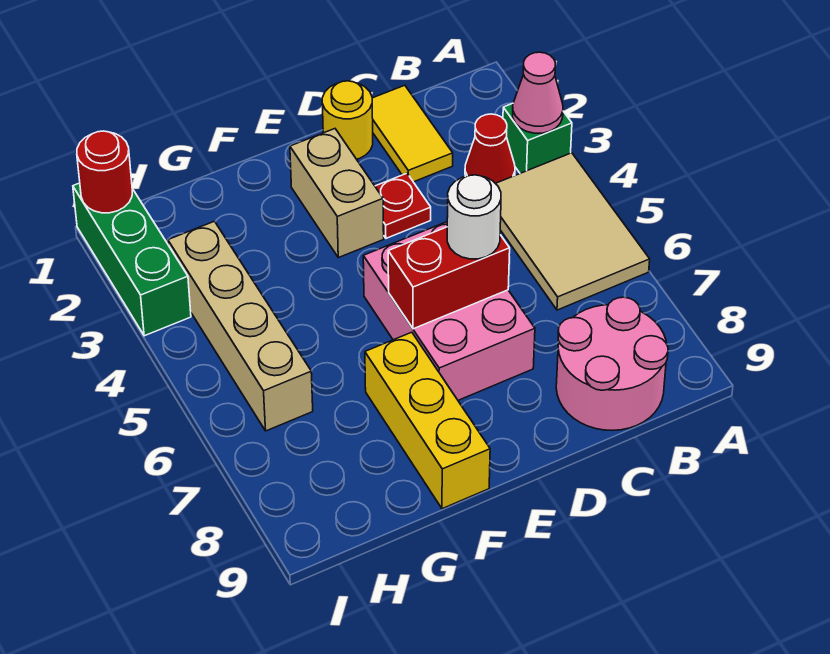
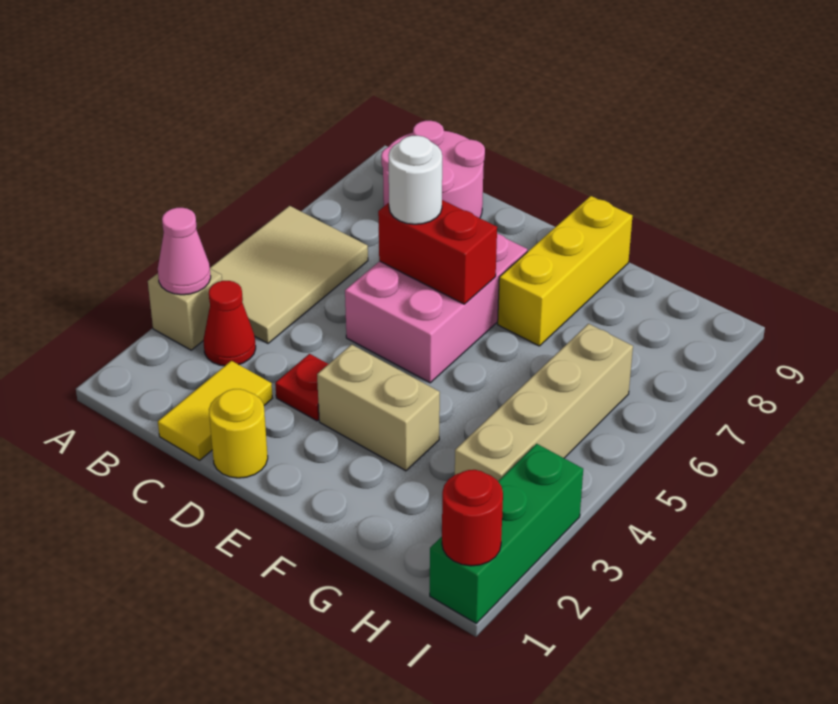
green brick A3 level 1 -> tan brick A3 level 1
tan brick E2:E3 level 1 -> tan brick E3:F3 level 1

